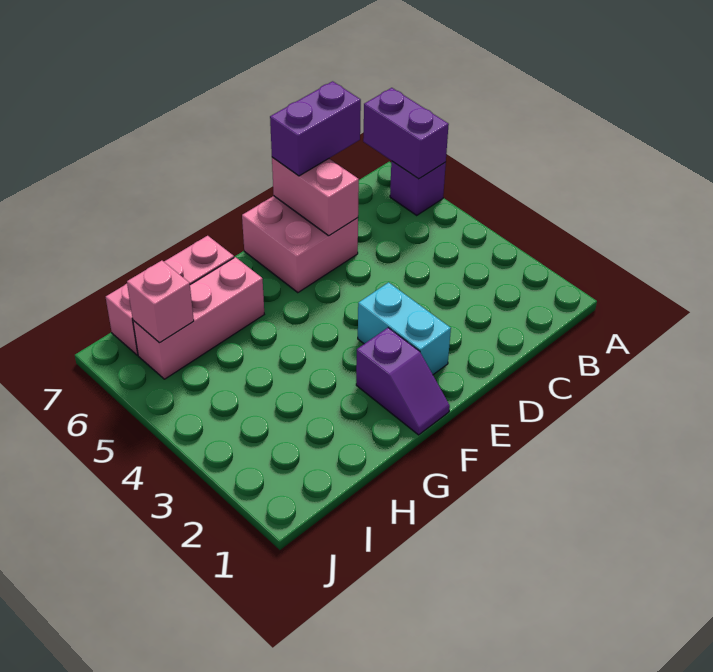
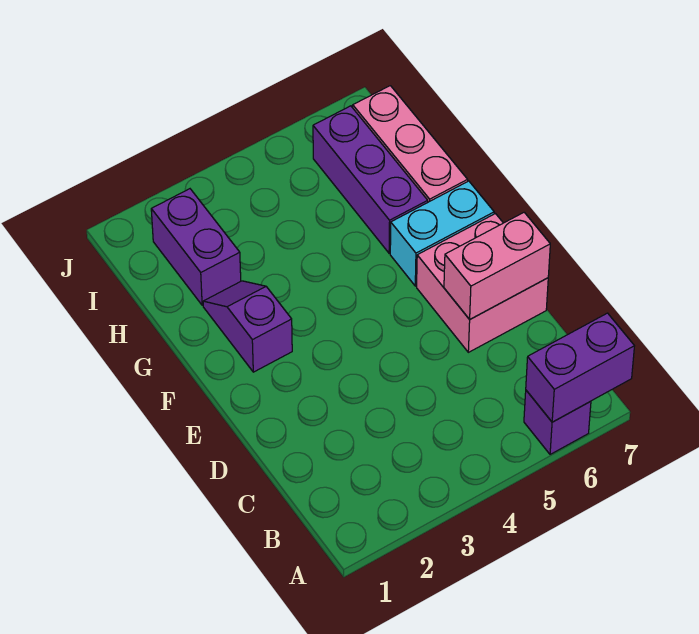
purple brick C7:D7 level 3 -> purple brick H2:I2 level 1
cyan brick E2:E3 level 1 -> cyan brick F6:F7 level 1
purple slope F1:F2 level 1 top 2 -> purple slope F2:G2 level 1 top F
pink brick G6:I6 level 1 -> purple brick G6:I6 level 1
pink brick I6 level 2 -> none

